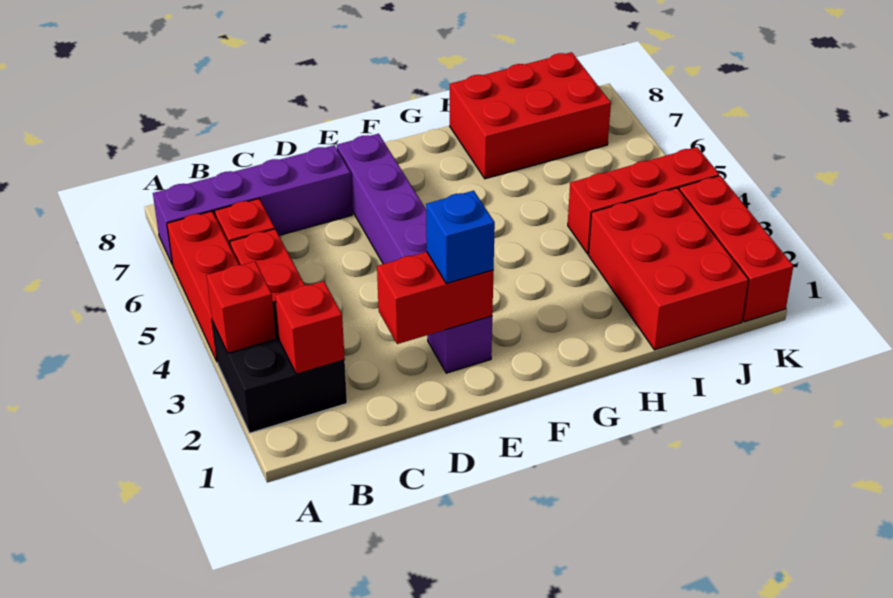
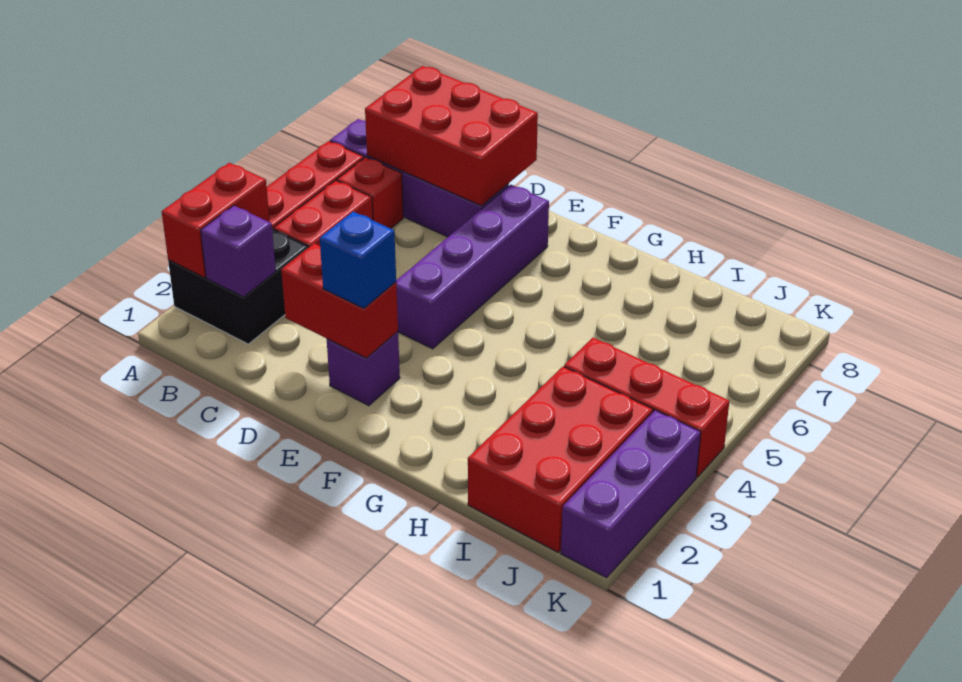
red brick A3 level 2 -> red brick A2:A3 level 2
red brick B2 level 2 -> purple brick B2 level 2
red brick H7:J8 level 1 -> red brick B7:D8 level 2
red brick K1:K3 level 1 -> purple brick K1:K3 level 1

